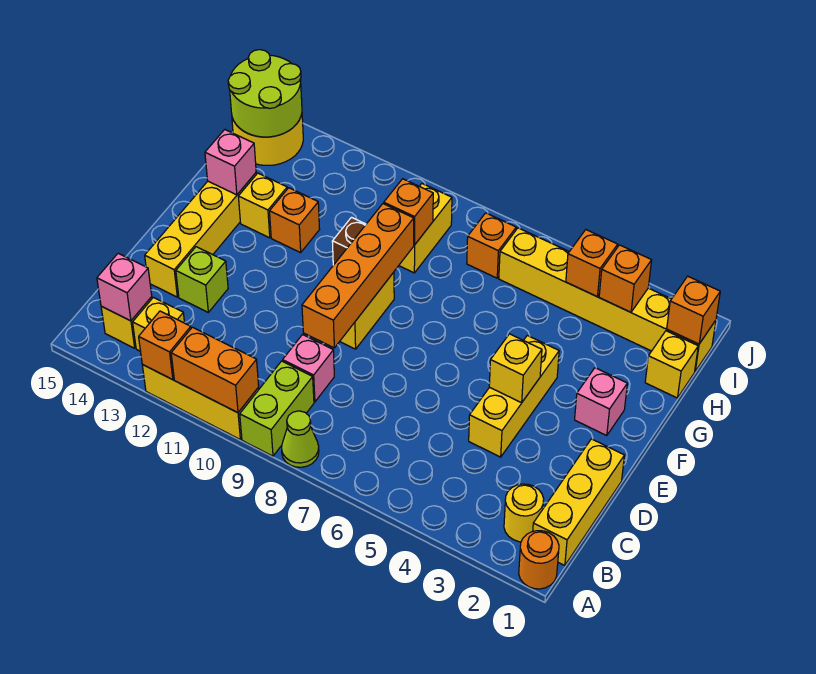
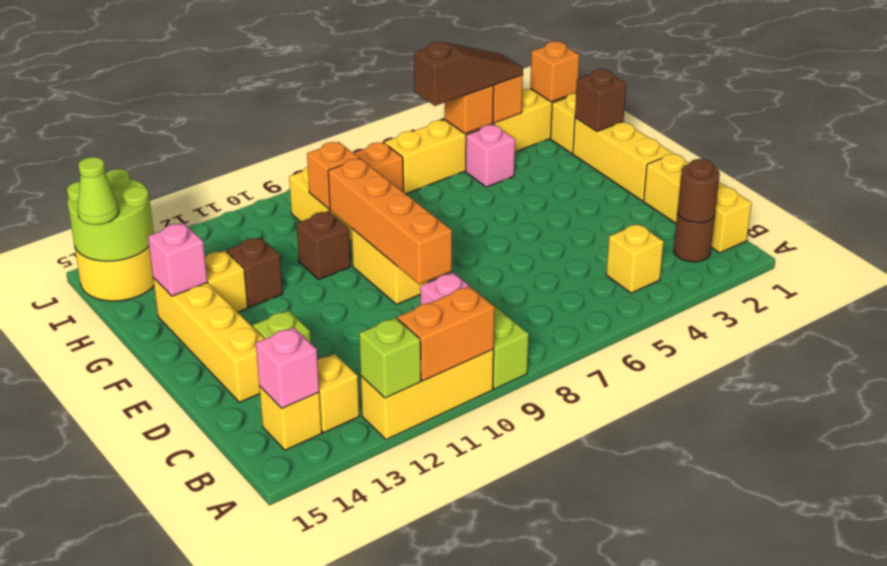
orange round brick A1 level 1 -> none
lime cone A8 level 1 -> lime cone I15 level 3
orange brick A12 level 2 -> lime brick A12 level 2
yellow round brick B2 level 1 -> brown round brick B2 level 1
none -> brown round brick B2 level 2
yellow brick D4:F4 level 1 -> yellow brick E1:G1 level 1
yellow brick E4 level 2 -> yellow brick B4 level 1
pink brick F2 level 1 -> pink brick H4 level 1
none -> brown brick G1 level 2
orange brick G12 level 1 -> brown brick G12 level 1
none -> brown slope I3:I5 level 3 top 5

